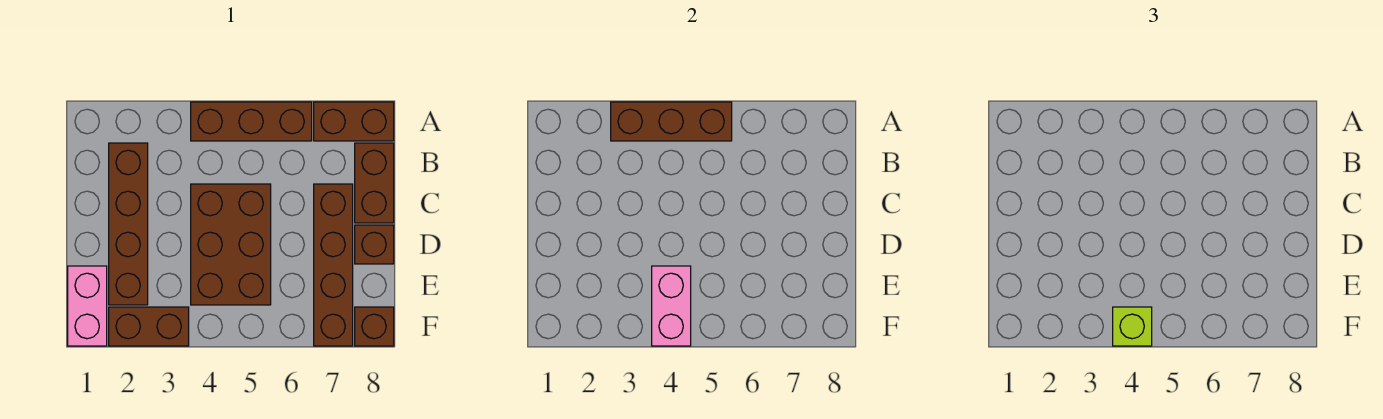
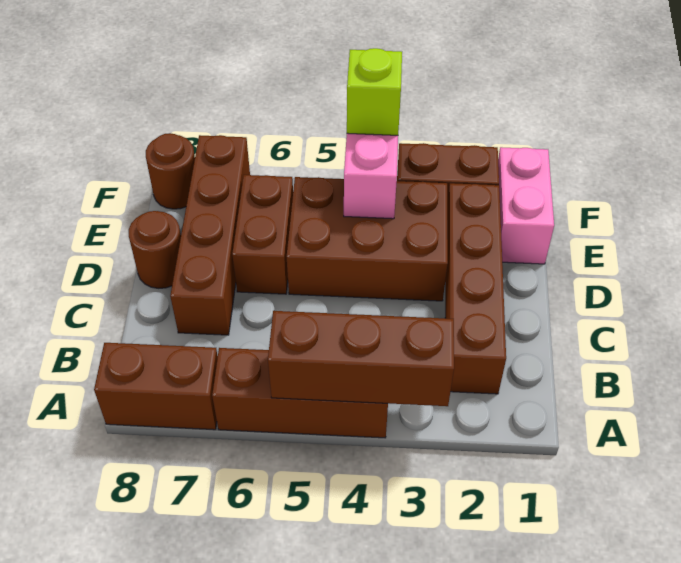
brown brick B8:C8 level 1 -> brown brick D6:E6 level 1
brown brick C4:E5 level 1 -> brown brick D3:E5 level 1
brown brick D8 level 1 -> brown round brick D8 level 1
brown brick F8 level 1 -> brown round brick F8 level 1

